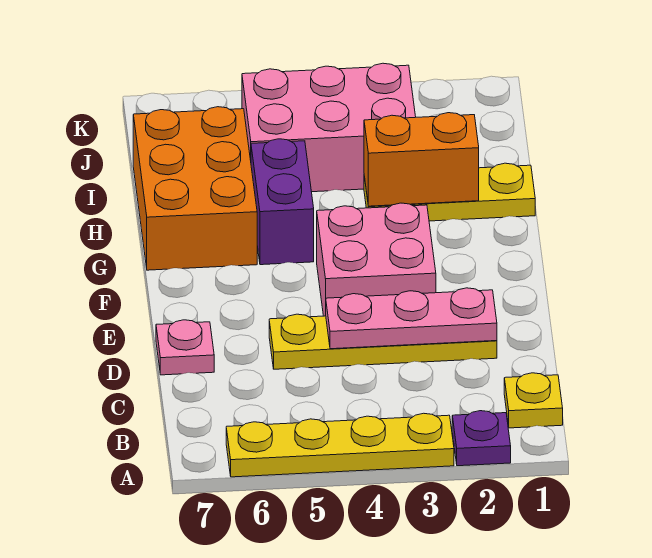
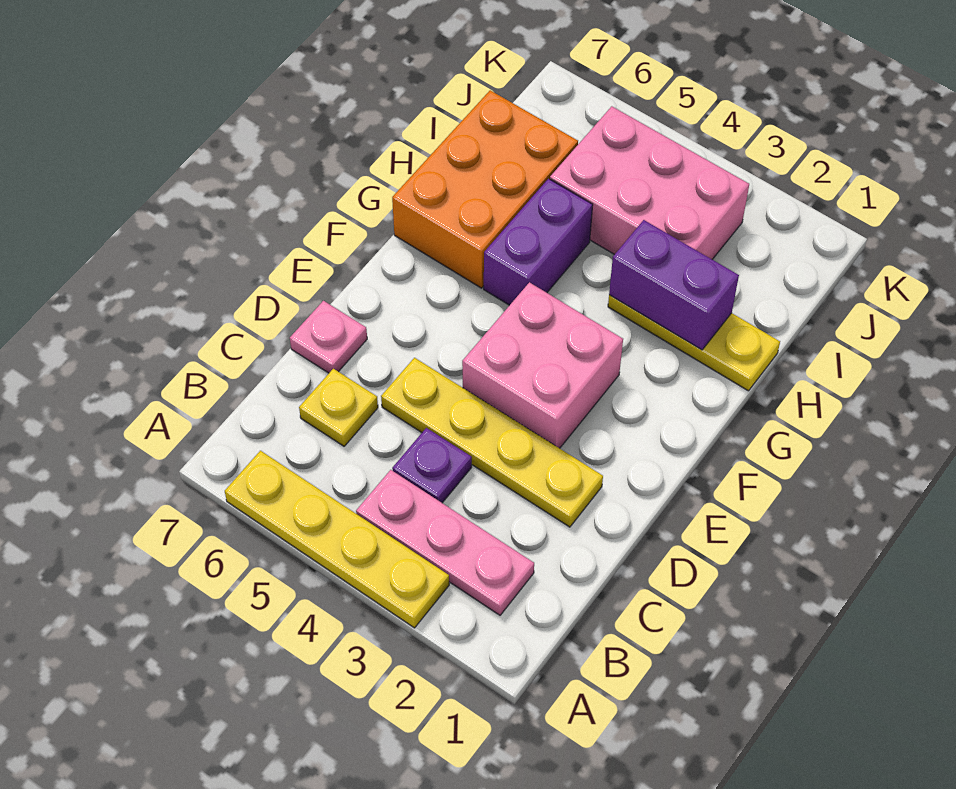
purple plate A2 level 1 -> purple plate C4 level 1
yellow plate B1 level 1 -> yellow plate C6 level 1
pink plate D2:D4 level 2 -> pink plate B2:B4 level 1
orange brick H2:H3 level 2 -> purple brick H2:H3 level 2

